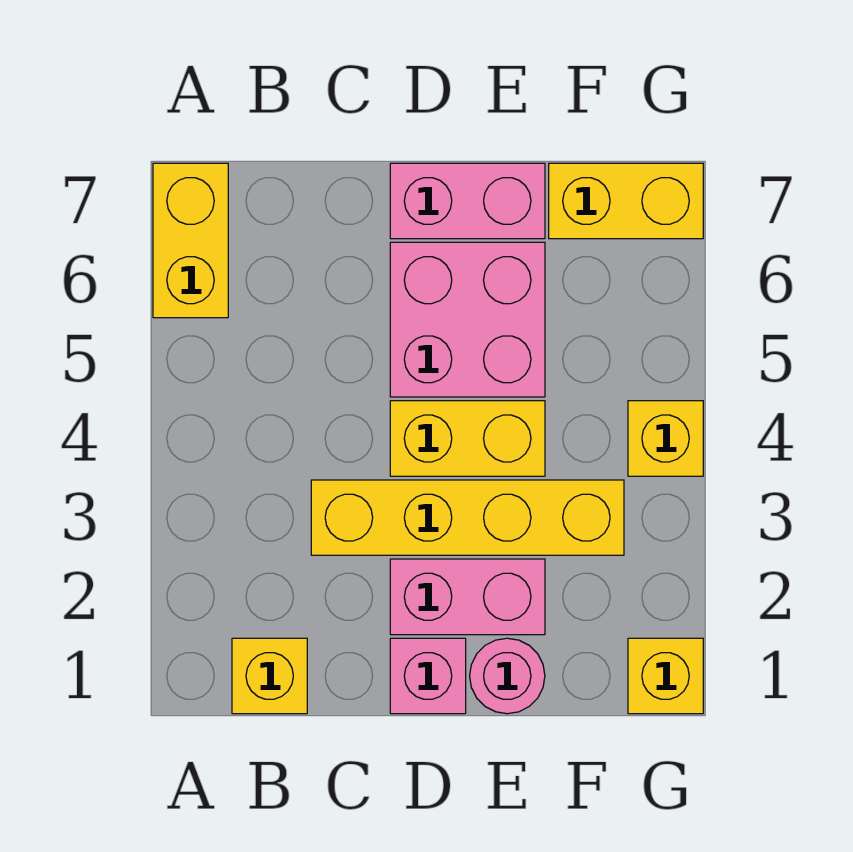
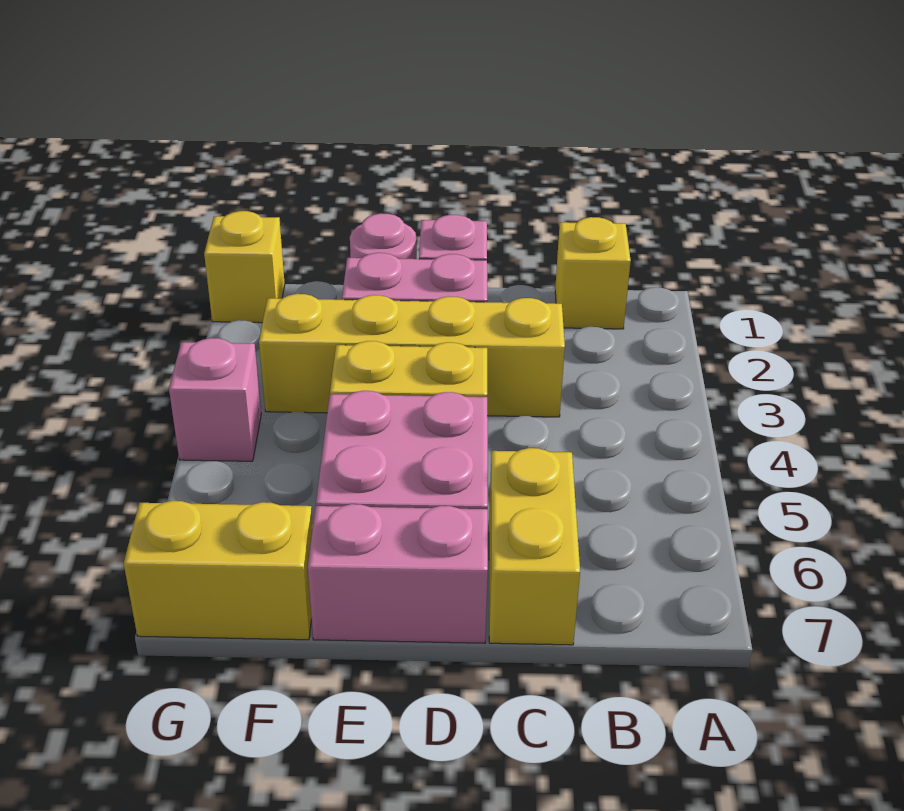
yellow brick A6:A7 level 1 -> yellow brick C6:C7 level 1
yellow brick G4 level 1 -> pink brick G4 level 1

